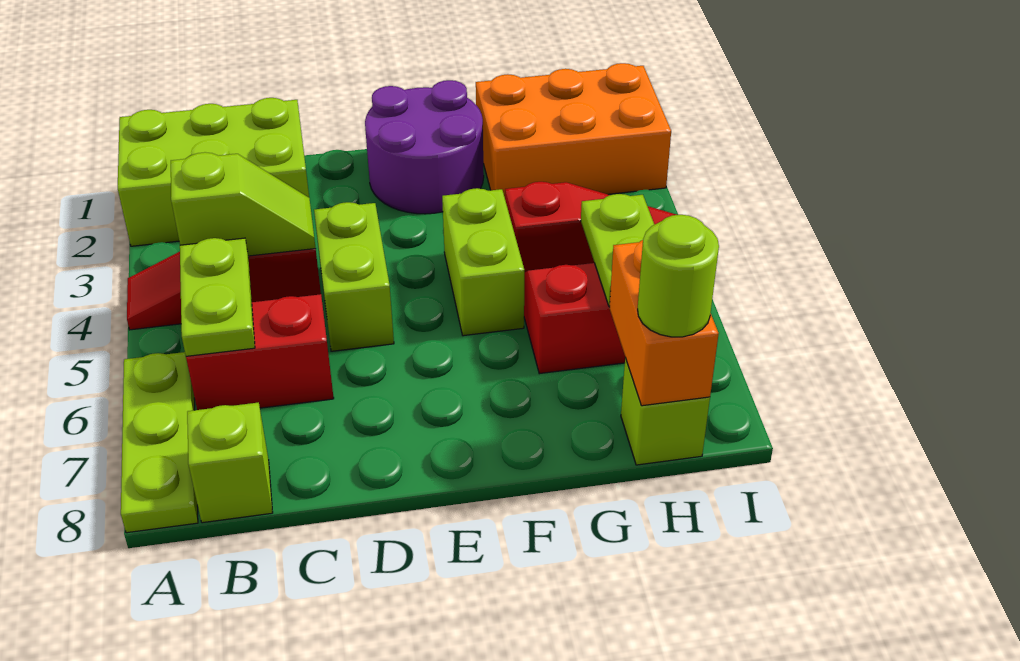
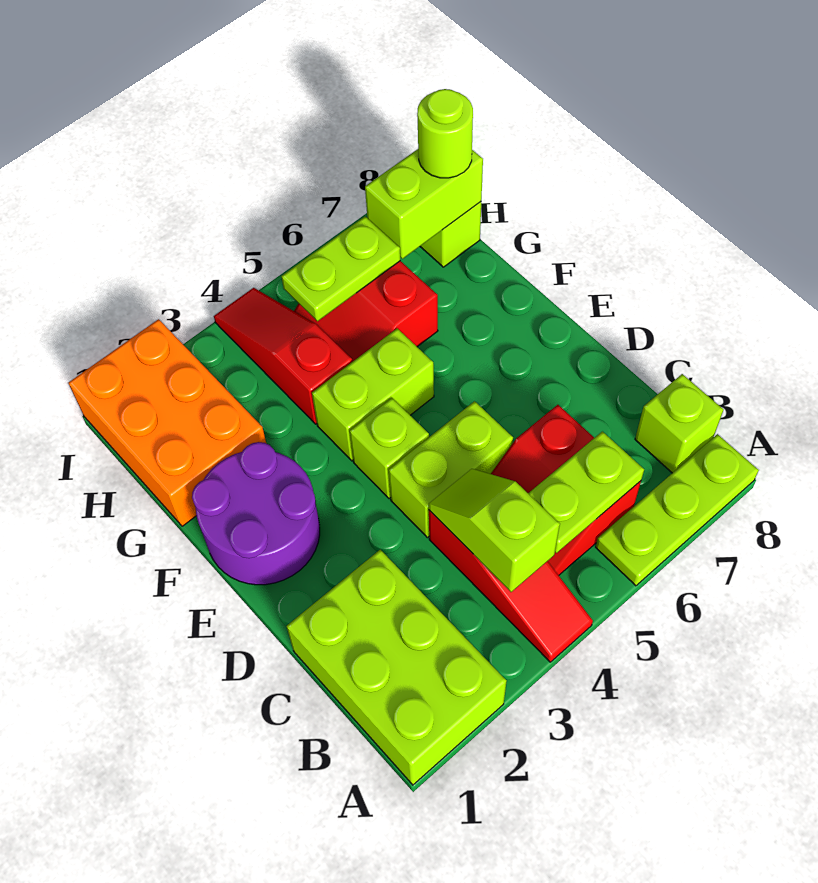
none -> lime brick E4 level 1
orange brick H7:H8 level 2 -> lime brick H7:H8 level 2

